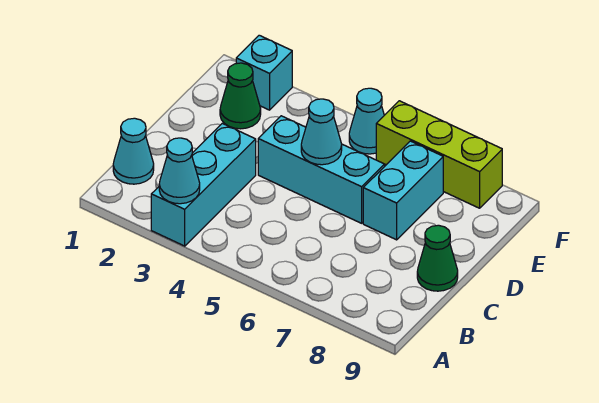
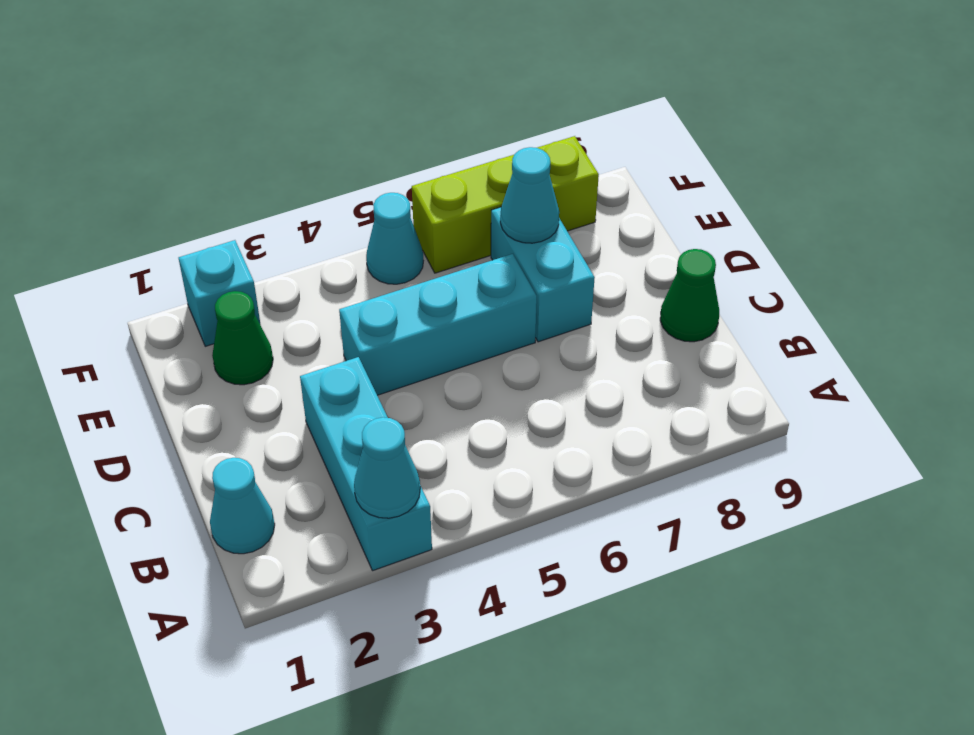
cyan cone D5 level 2 -> cyan cone E7 level 2

